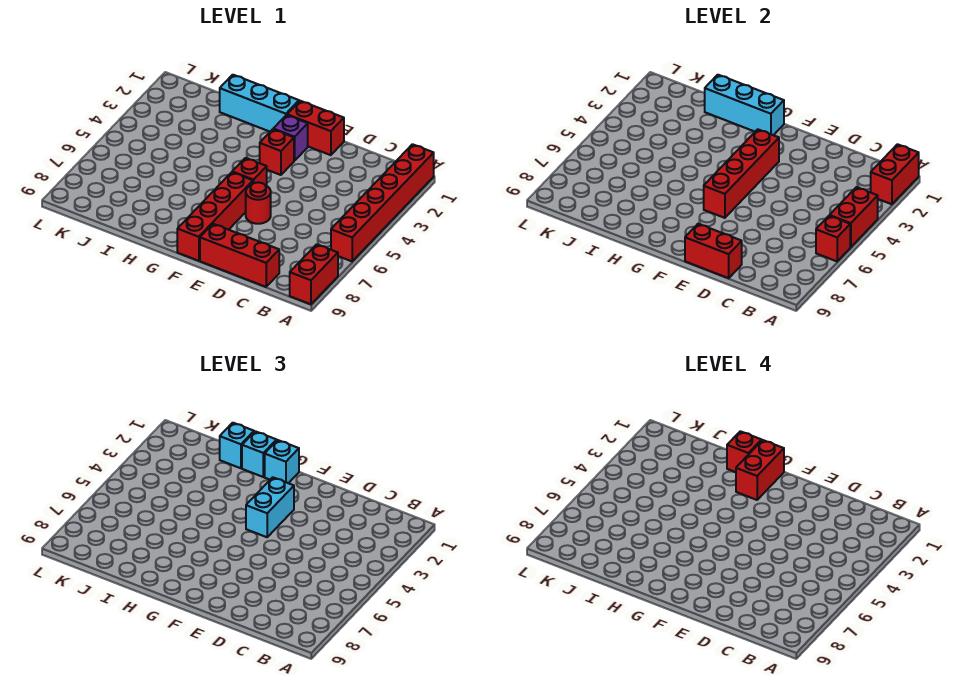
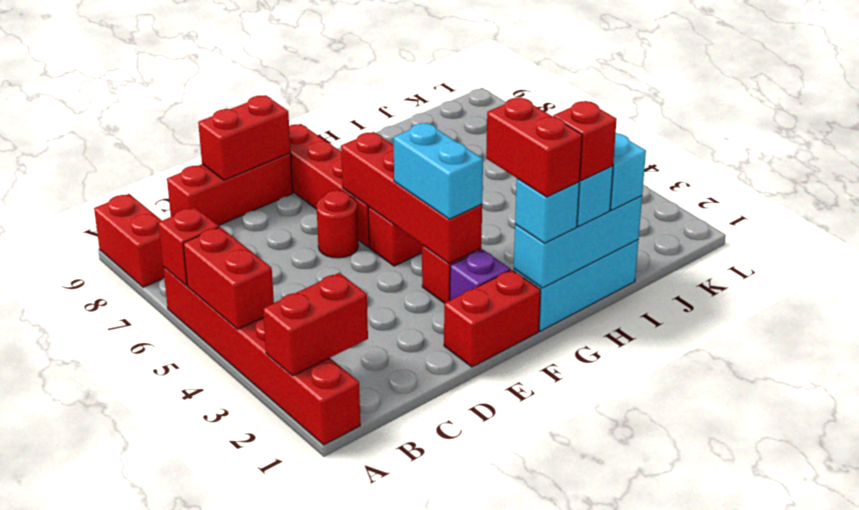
red brick A1:A2 level 2 -> red brick A2:B2 level 2

